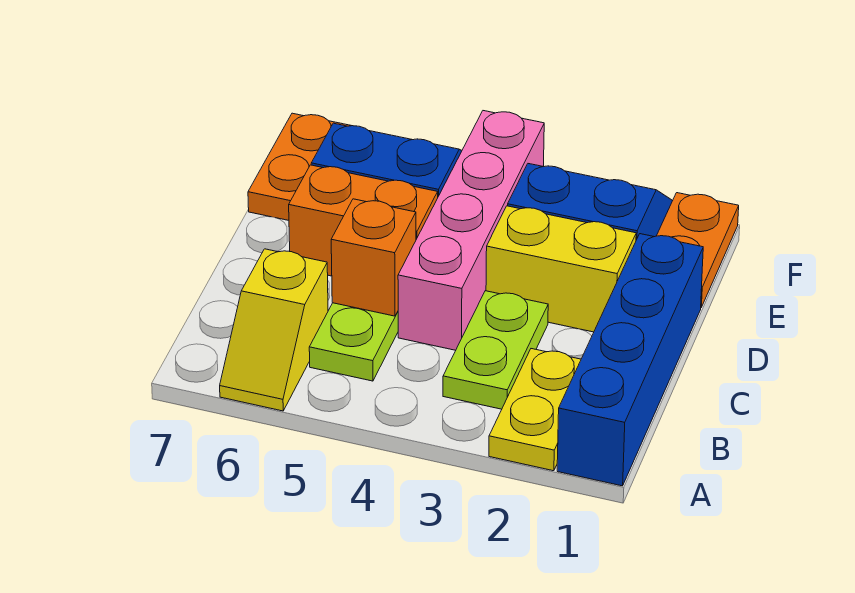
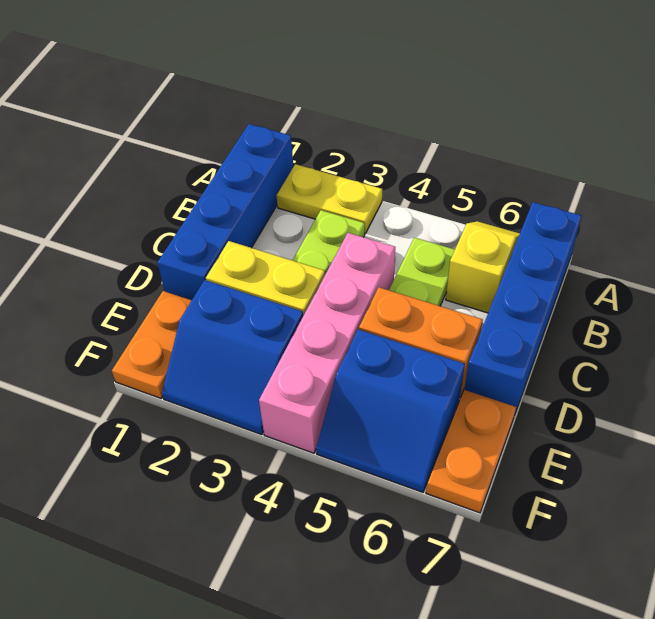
yellow plate A2:B2 level 1 -> yellow plate A2:A3 level 1
none -> blue brick A7:D7 level 1
orange brick C5 level 2 -> none

